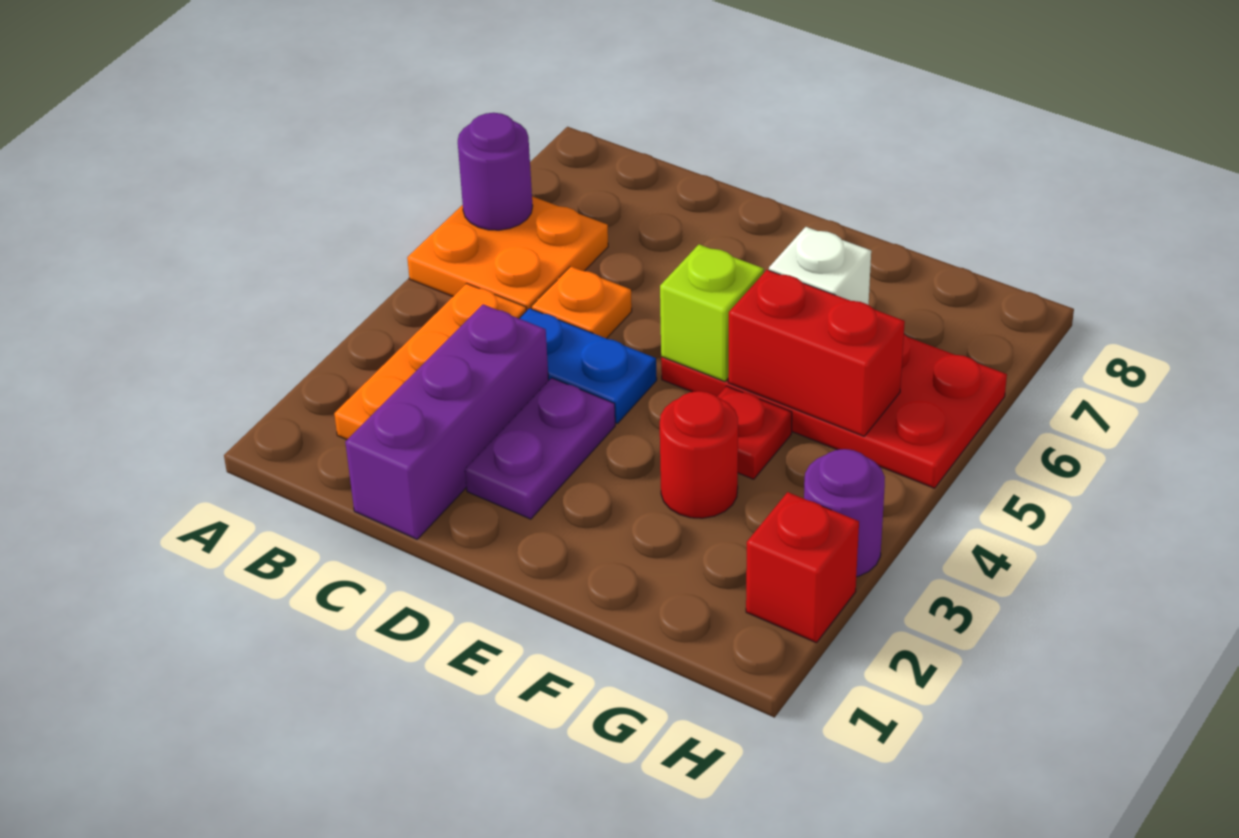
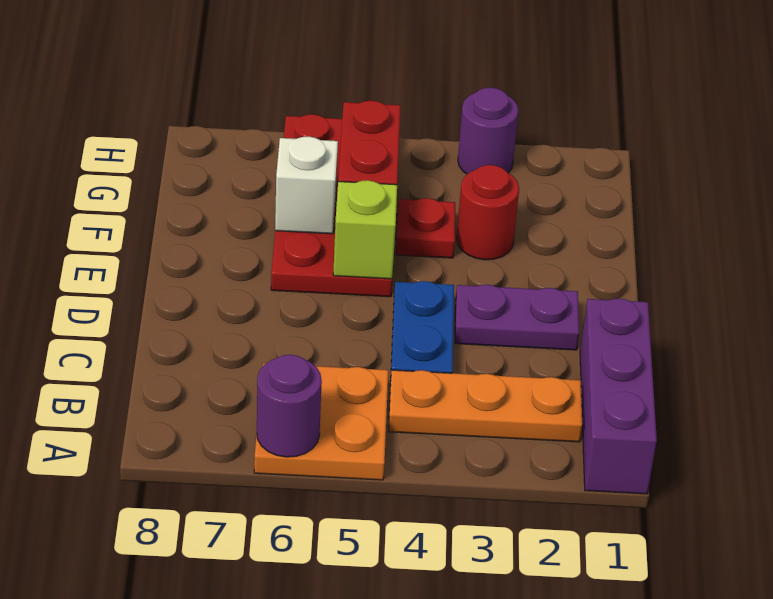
purple brick C1:C3 level 1 -> purple brick A1:C1 level 1
orange plate C5 level 1 -> none
red brick H2 level 1 -> none

